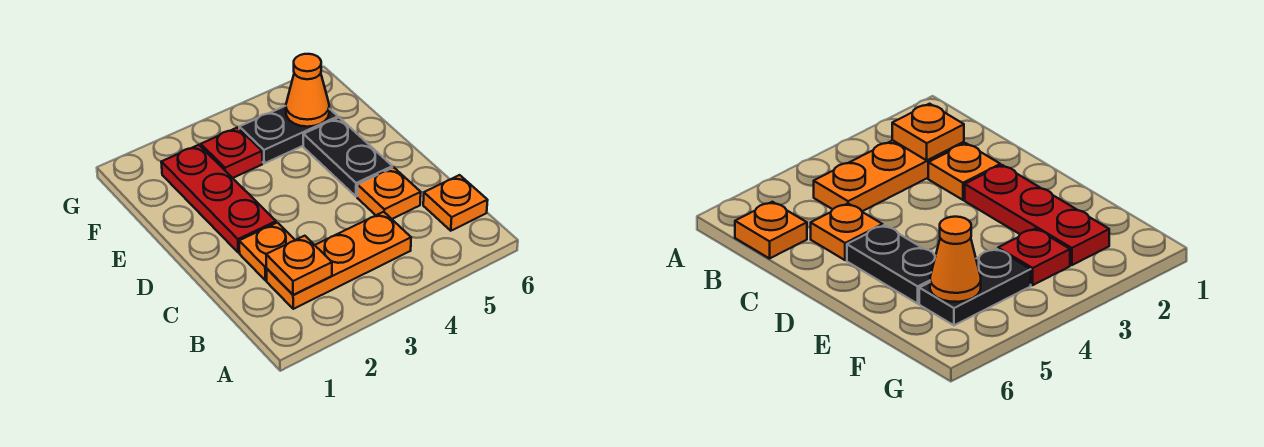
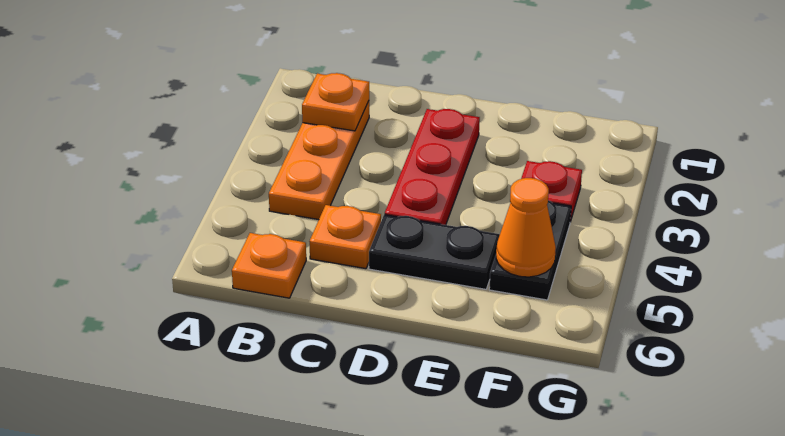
orange plate C2 level 1 -> none
red plate D2:F2 level 1 -> red plate D2:D4 level 1

